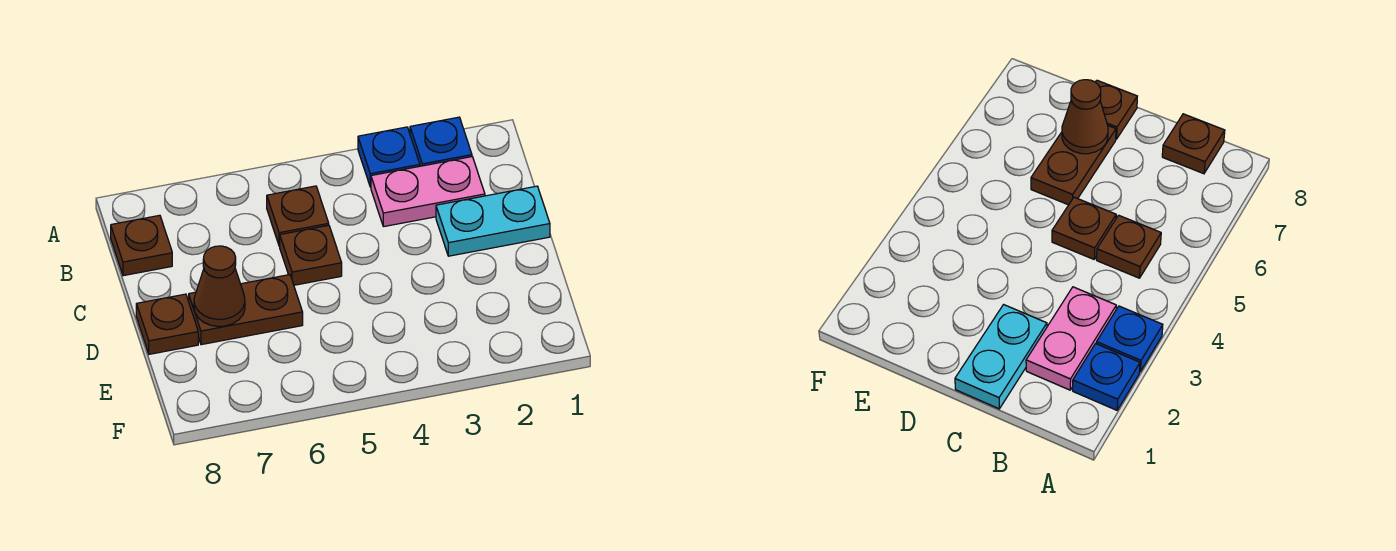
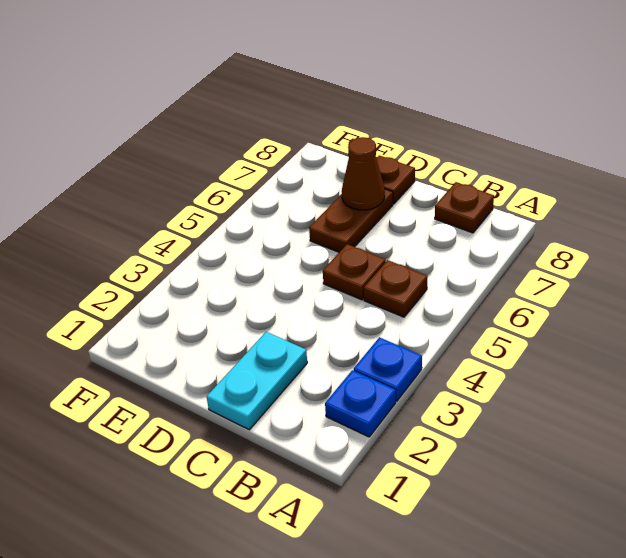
pink plate B2:B3 level 1 -> none

